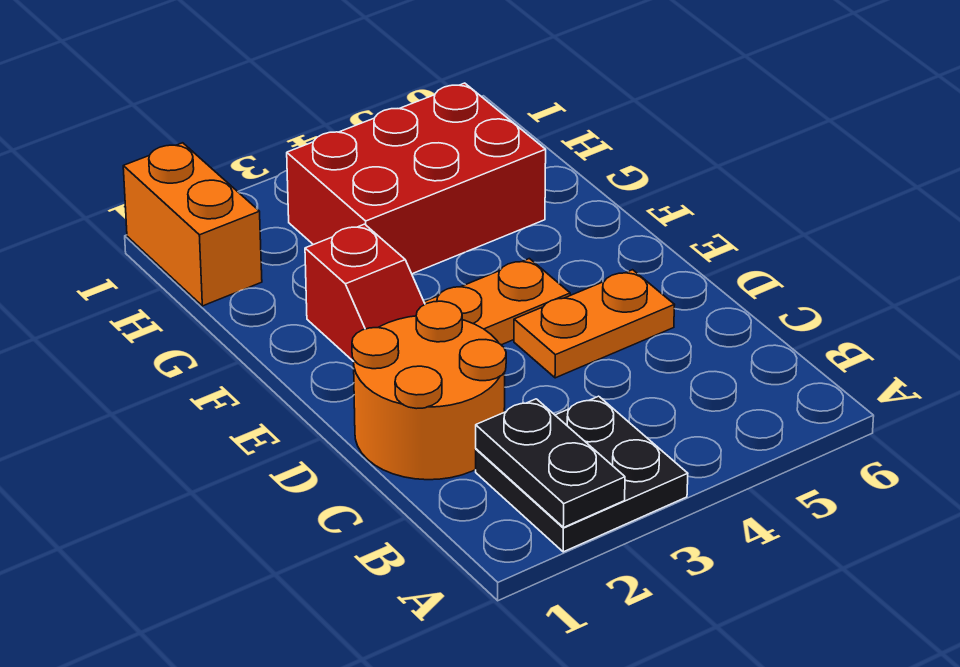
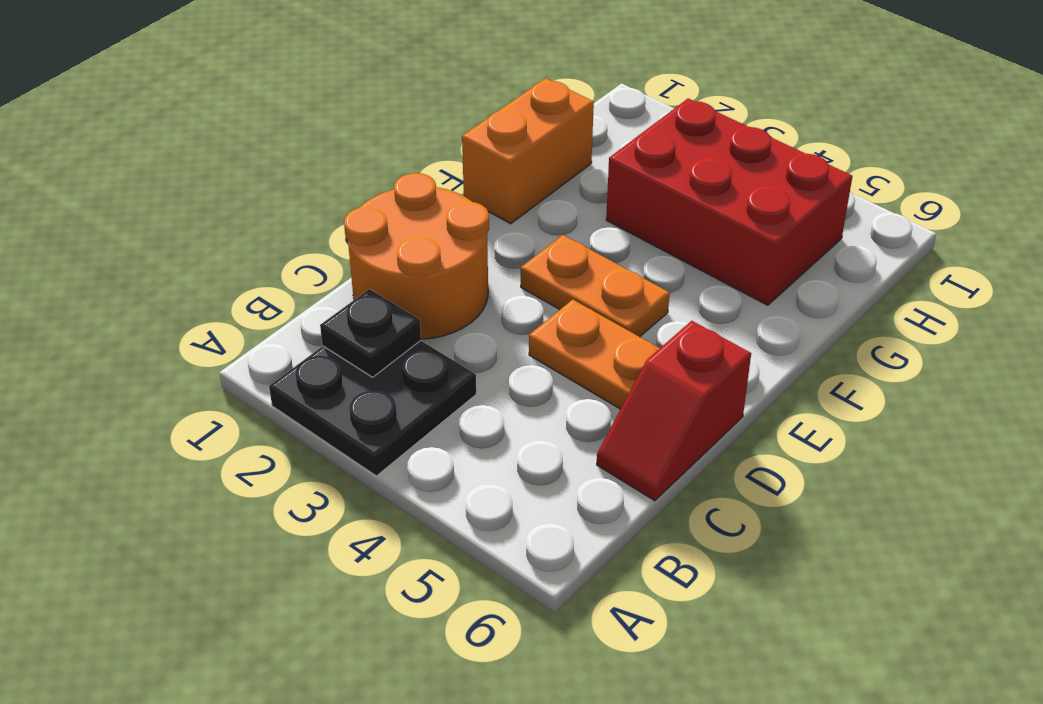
black plate A2:B2 level 2 -> black plate B2 level 2
red slope E2:F2 level 1 top F -> red slope C6:D6 level 1 top D
orange brick H1:I1 level 1 -> orange brick F1:G1 level 1

